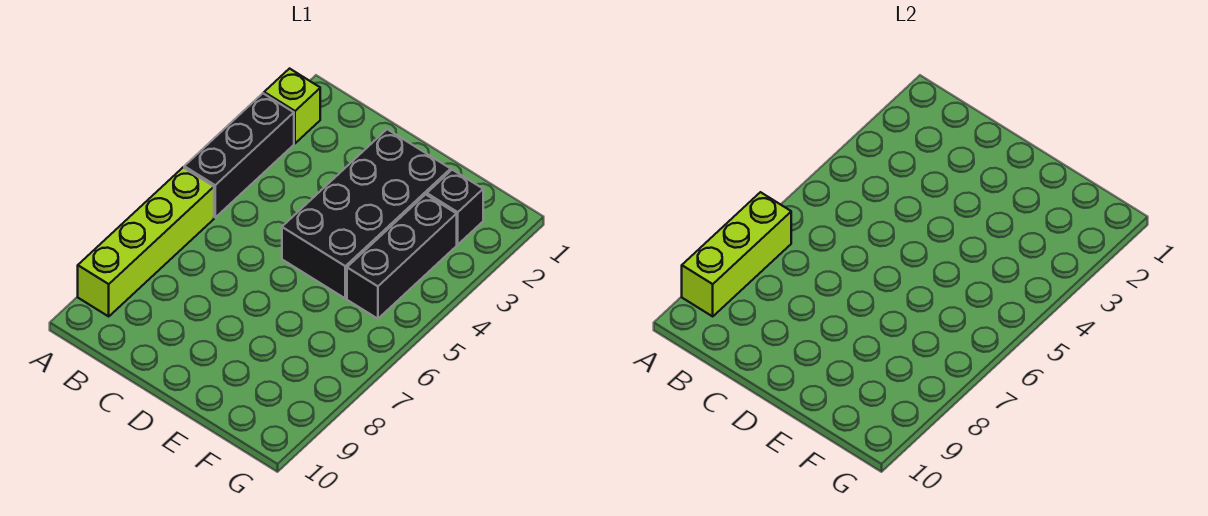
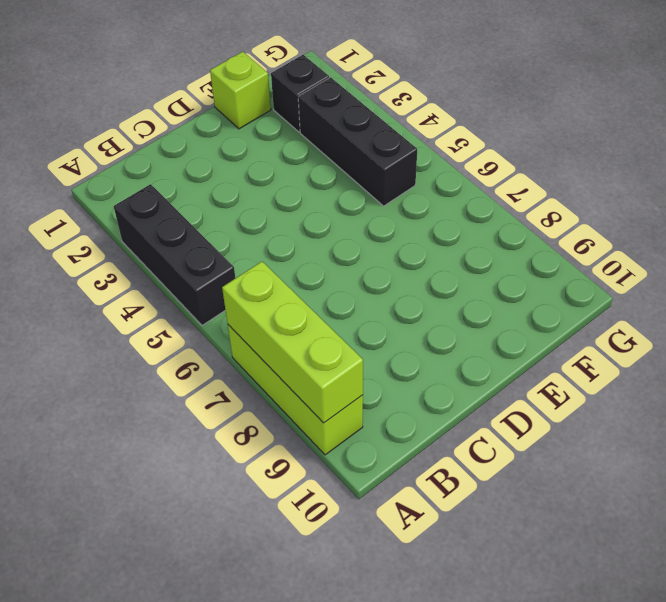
lime brick A2 level 1 -> lime brick E1 level 1
lime brick A6:A9 level 1 -> lime brick A7:A9 level 1
black brick D2:E5 level 1 -> none

